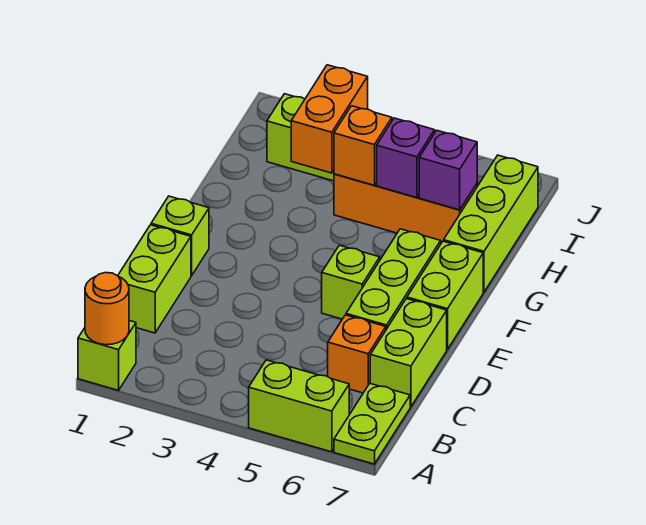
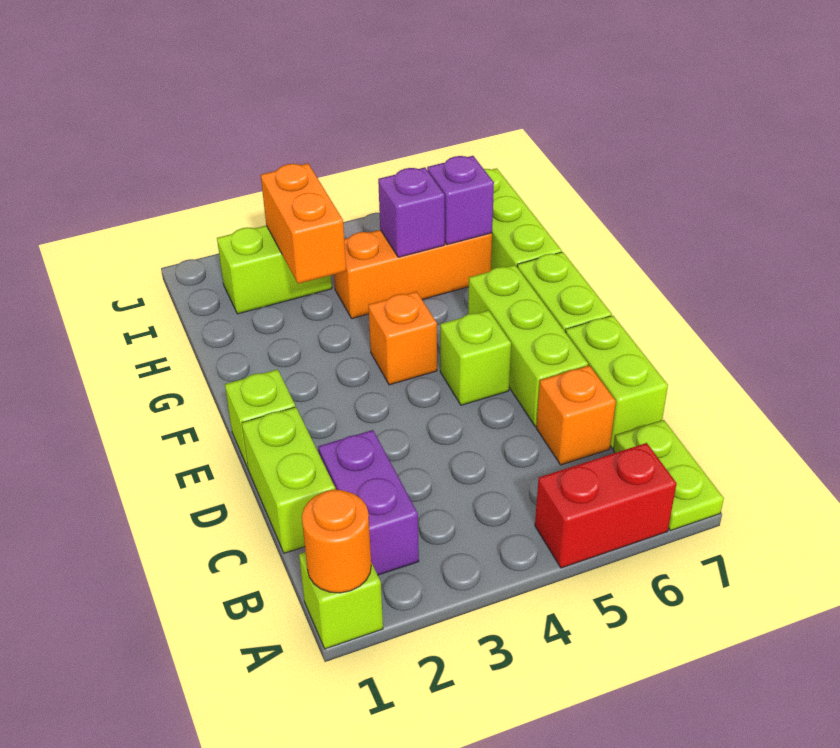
lime brick A5:A6 level 1 -> red brick A5:A6 level 1
none -> purple brick B2:C2 level 1
orange brick H4 level 2 -> orange brick F4 level 1

